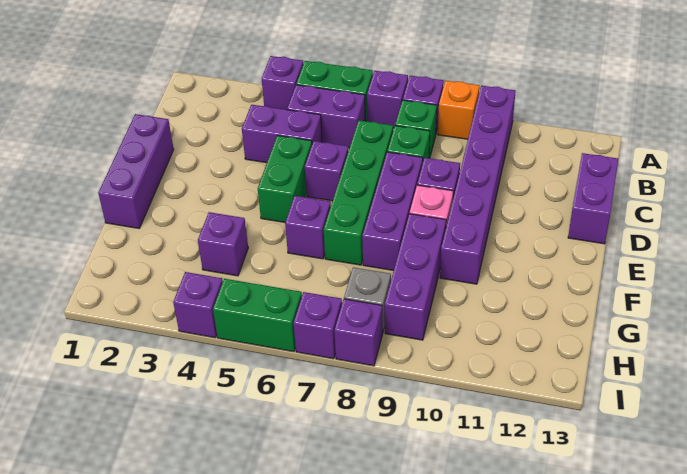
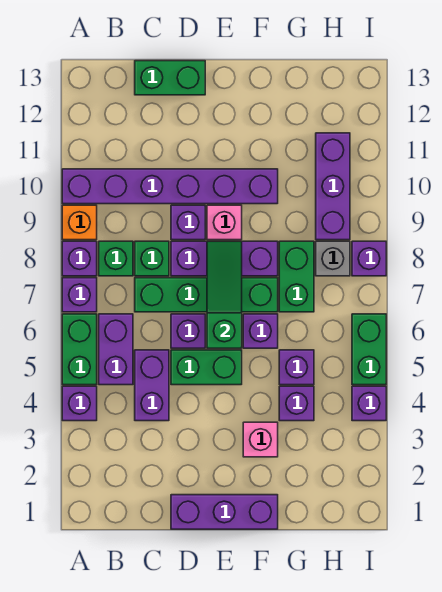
purple brick C13:D13 level 1 -> green brick C13:D13 level 1
none -> green slope E6:E8 level 2 top 6
none -> pink brick F3 level 1
purple brick F9:H9 level 1 -> purple brick H9:H11 level 1
none -> green brick G7:G8 level 1
purple brick I7 level 1 -> purple brick G5 level 1

